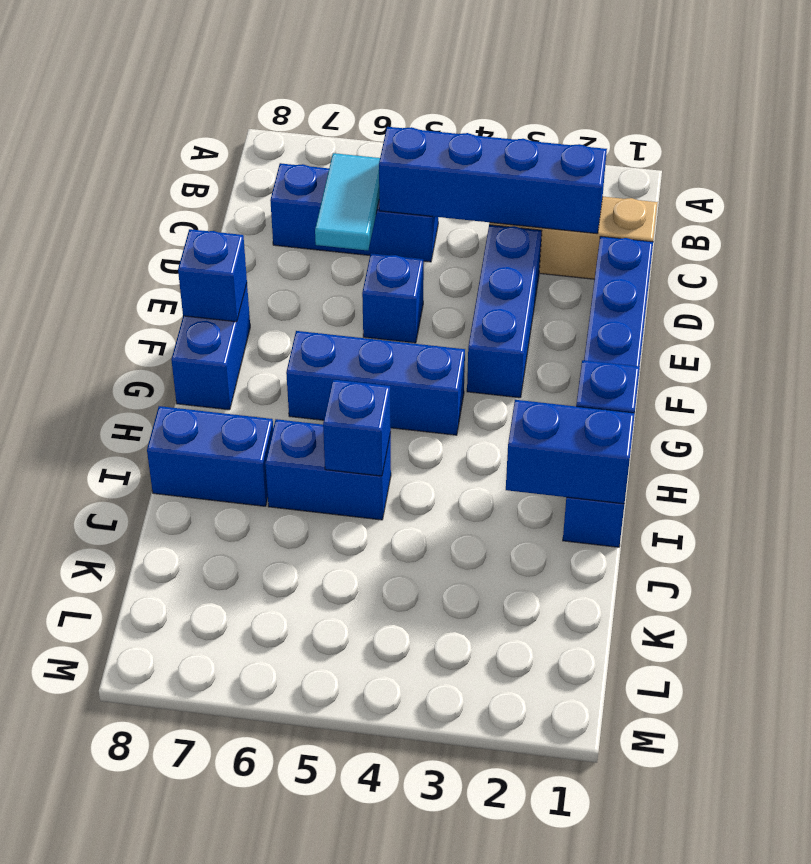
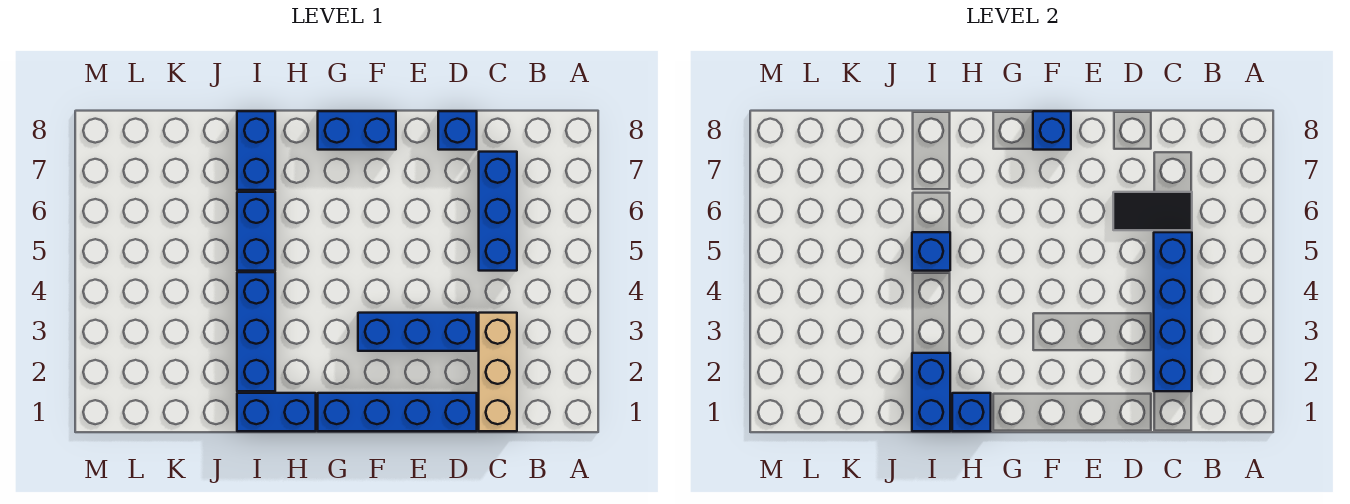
cyan tile C6:D6 level 2 -> black tile C6:D6 level 2
blue brick E5 level 1 -> blue brick D8 level 1
blue brick G4:G6 level 1 -> blue brick I2:I4 level 1

